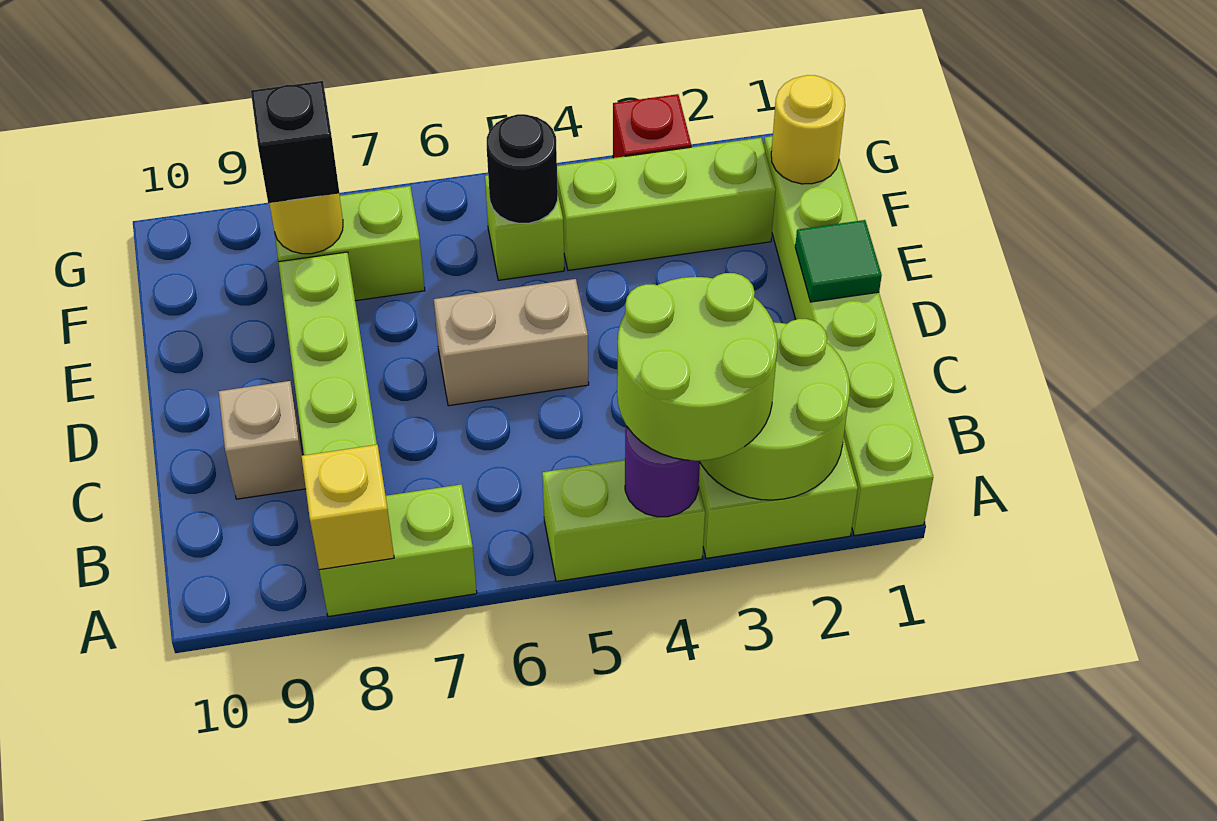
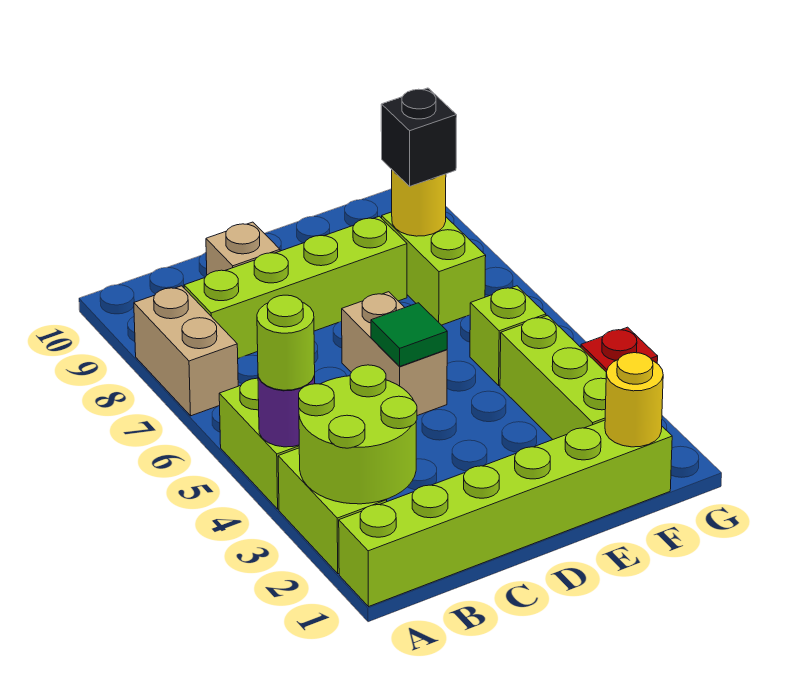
lime round brick A3:B4 level 3 -> lime round brick A4 level 3
lime brick A7:A8 level 1 -> tan brick A7:A8 level 1
yellow brick A8 level 2 -> none
green tile D1 level 2 -> green tile D5 level 2
black round brick F5 level 2 -> none

